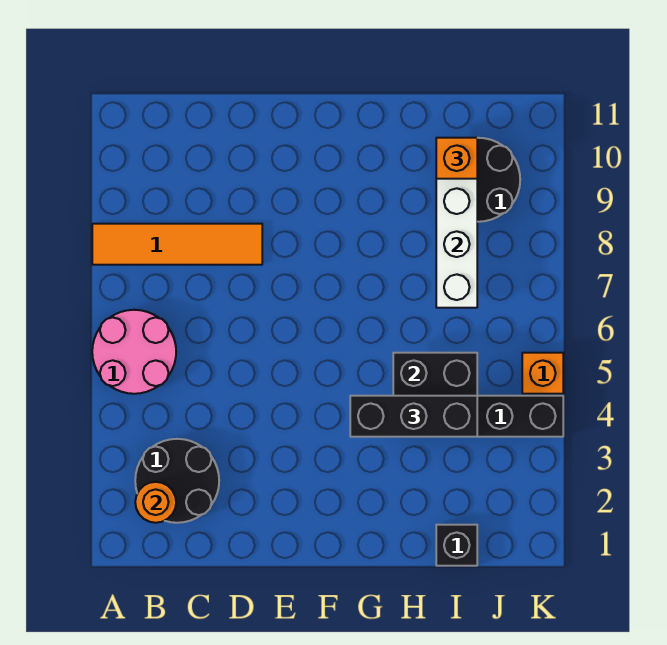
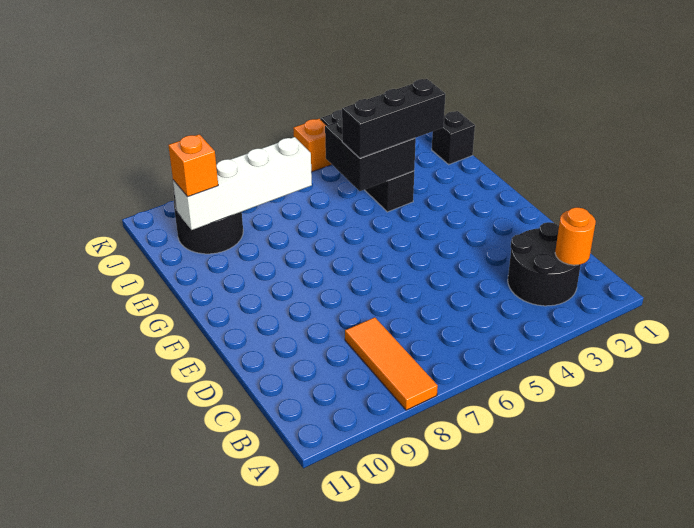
pink round brick A5:B6 level 1 -> none
orange tile A8:D8 level 1 -> orange tile A8:C8 level 1
black brick G4:I4 level 3 -> black brick H3:H5 level 3

